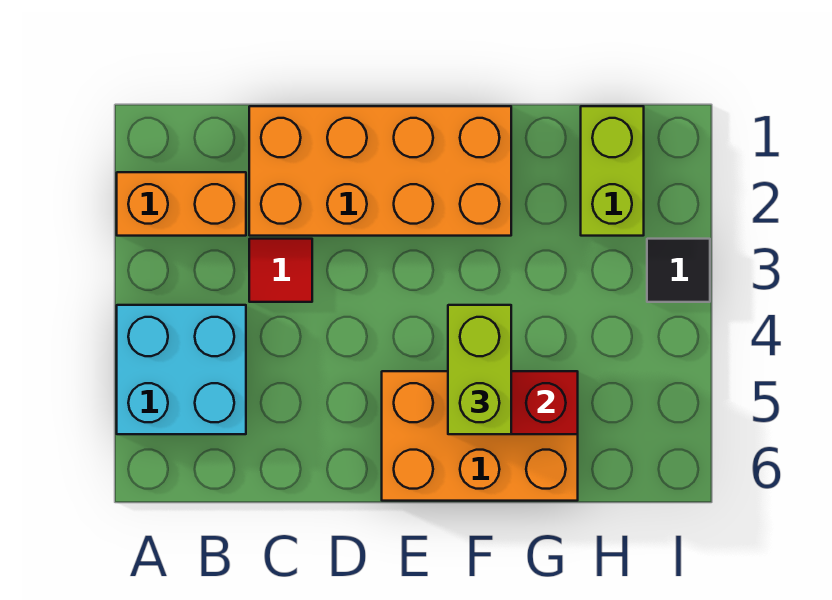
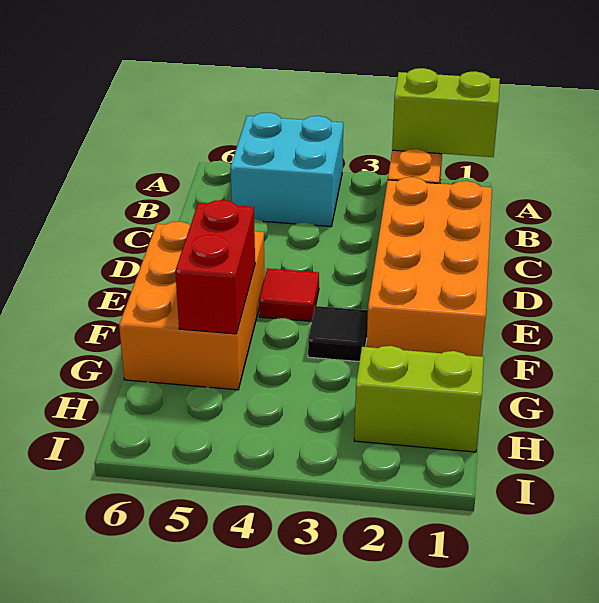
red tile C3 level 1 -> red tile E4 level 1
lime brick F4:F5 level 3 -> lime brick A1:A2 level 2
black tile I3 level 1 -> black tile F3 level 1

